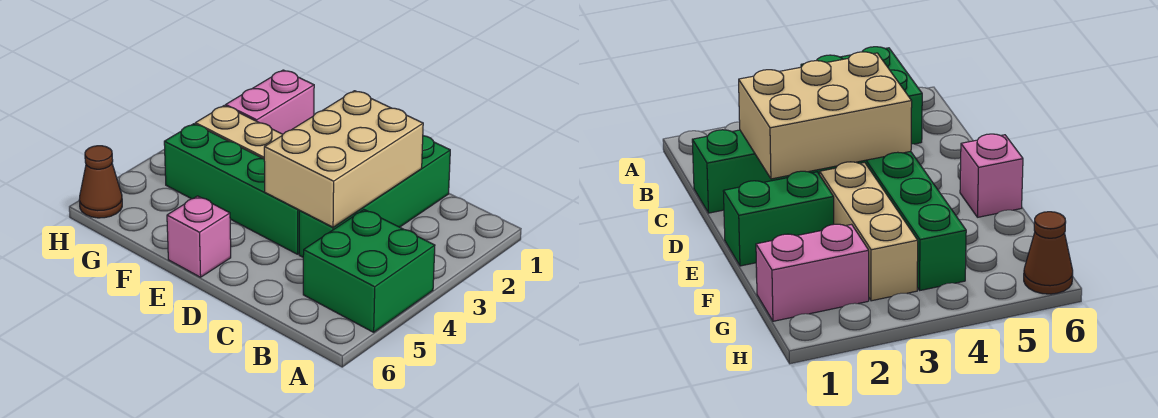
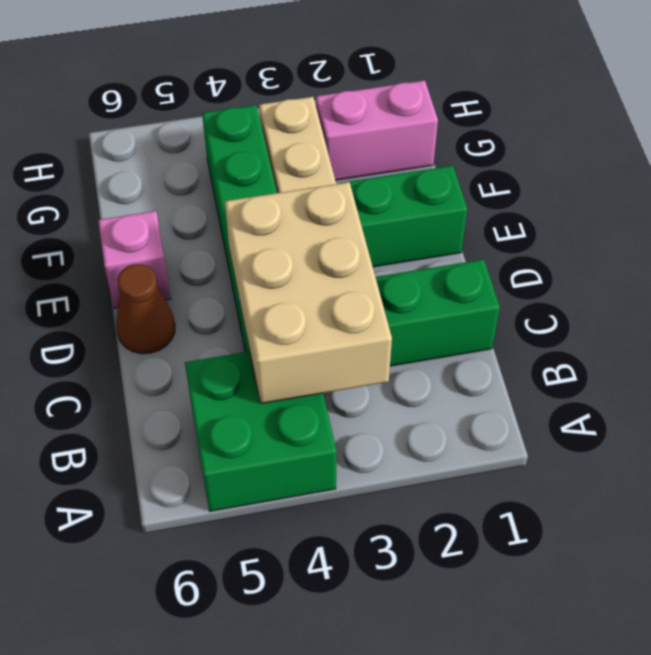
tan brick C2:D4 level 2 -> tan brick B3:D4 level 2
brown cone H6 level 1 -> brown cone D6 level 1

